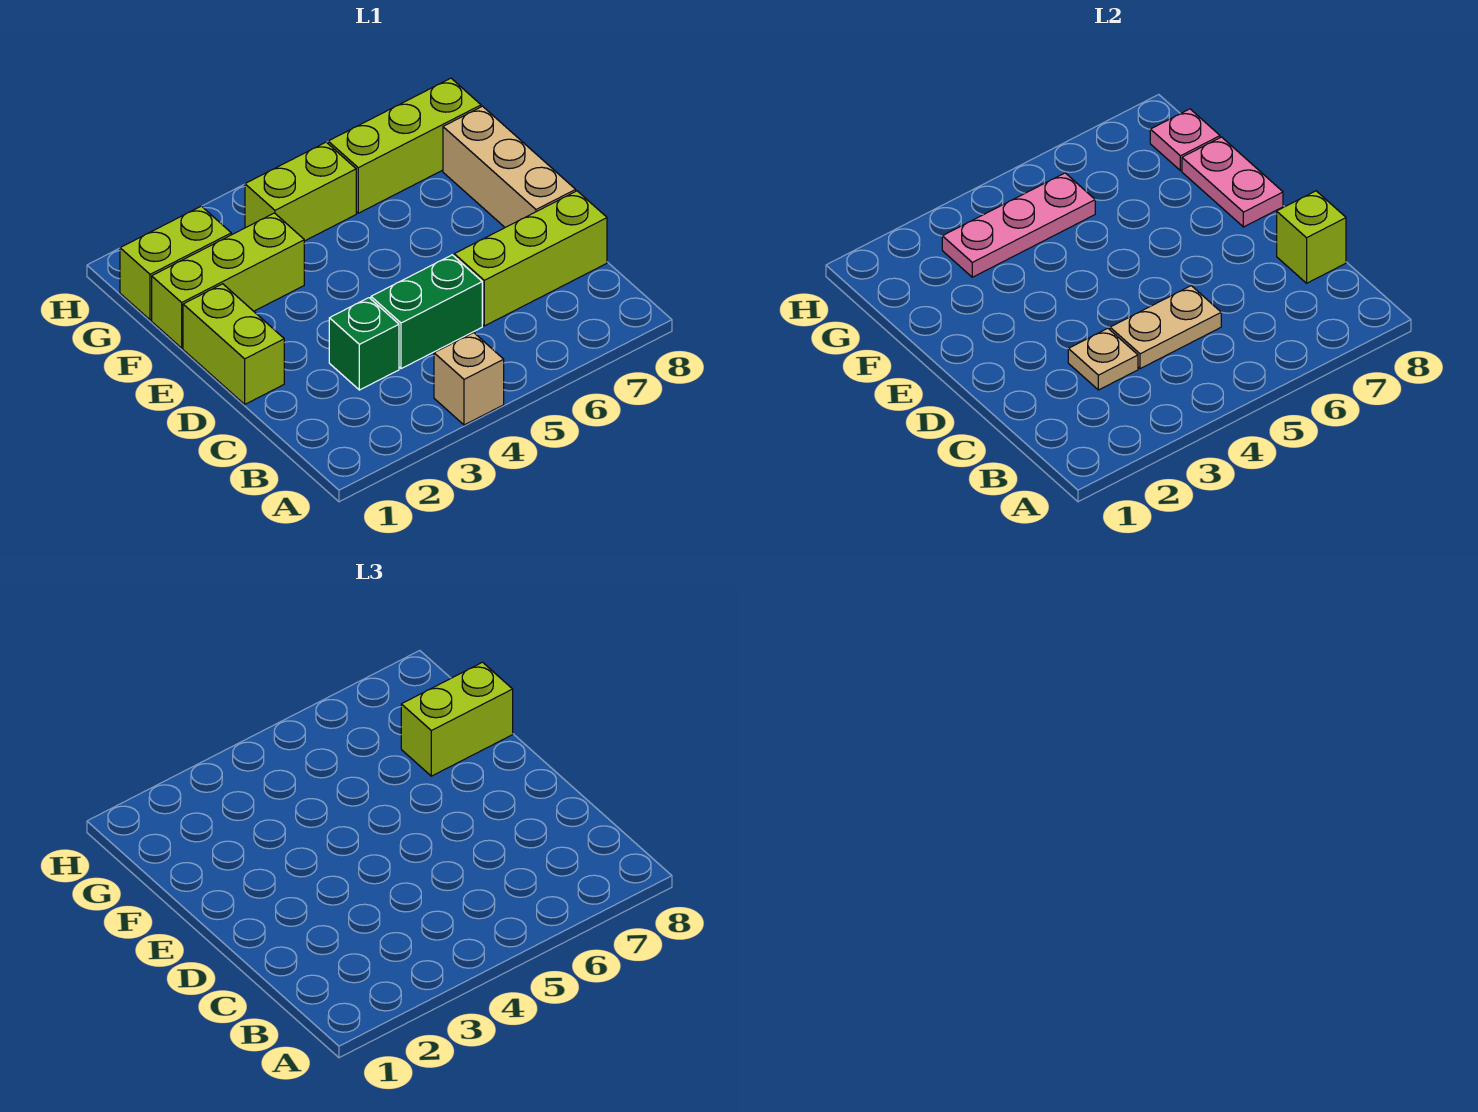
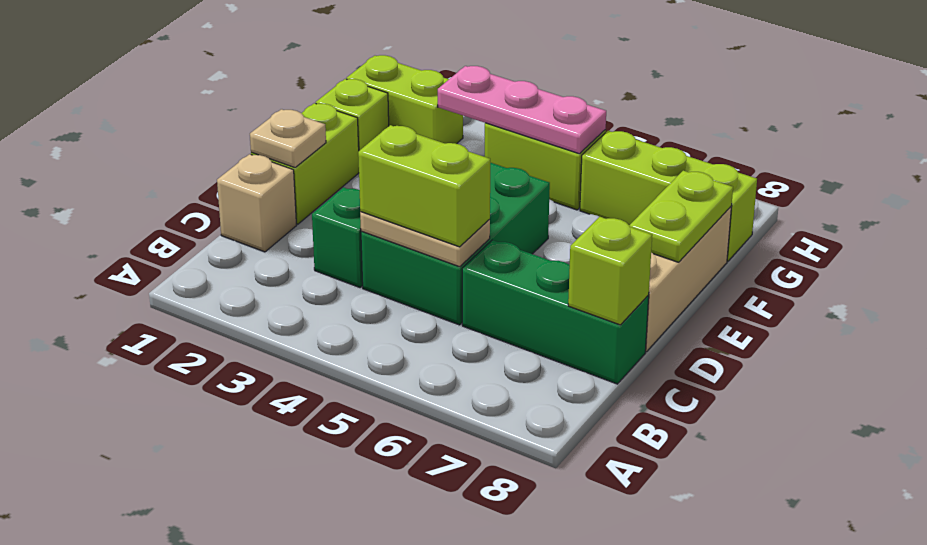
tan brick A4 level 1 -> tan brick C1 level 1
tan plate C3 level 2 -> tan plate D1 level 2
green brick C4:C5 level 1 -> green brick C4:E5 level 1
lime brick C6:C8 level 1 -> green brick C6:C8 level 1
pink plate E8:F8 level 2 -> lime plate E8:F8 level 2
lime brick F1:F3 level 1 -> lime brick F1 level 1
lime brick F7:F8 level 3 -> lime brick C4:C5 level 3
pink plate G8 level 2 -> none

